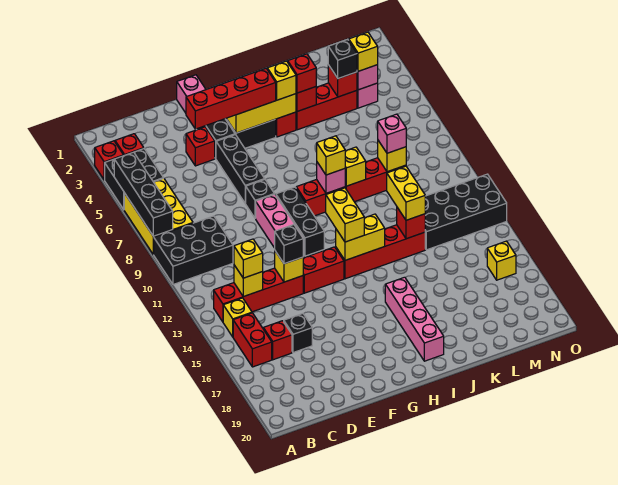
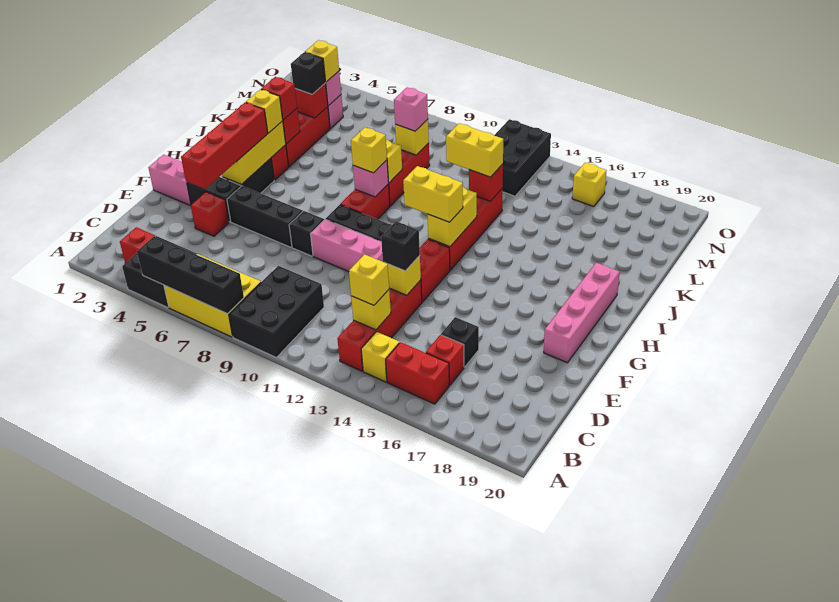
red brick A3 level 1 -> none
pink brick I16:I19 level 1 -> pink brick F19:I19 level 1
black brick L12:O13 level 1 -> black brick M12:O13 level 1

